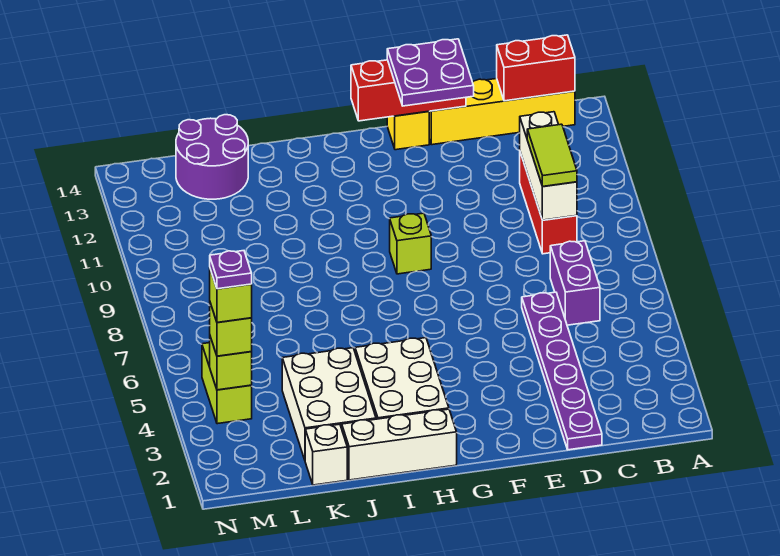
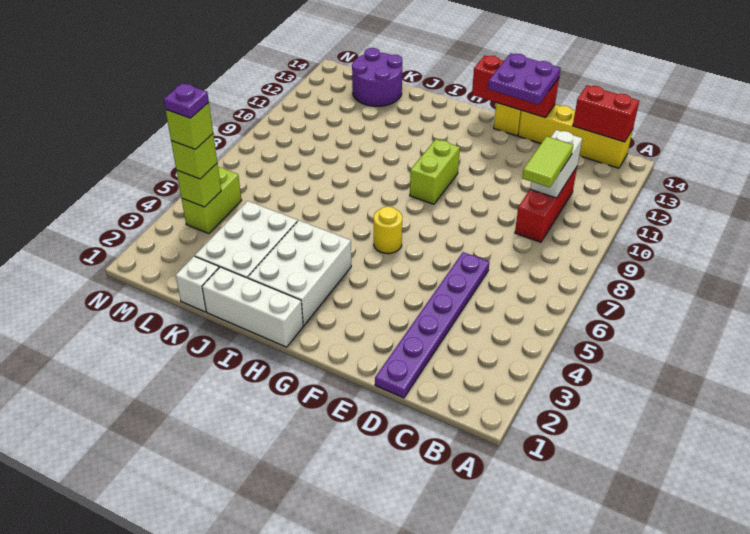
purple brick C6:C7 level 1 -> none
white brick C9:C11 level 2 -> white brick C10:C11 level 2
none -> yellow round brick G6 level 1
lime brick G9 level 1 -> lime brick G9:G10 level 1

